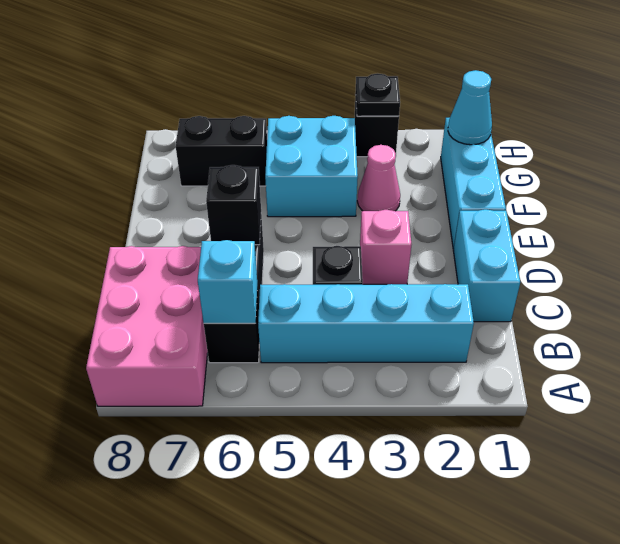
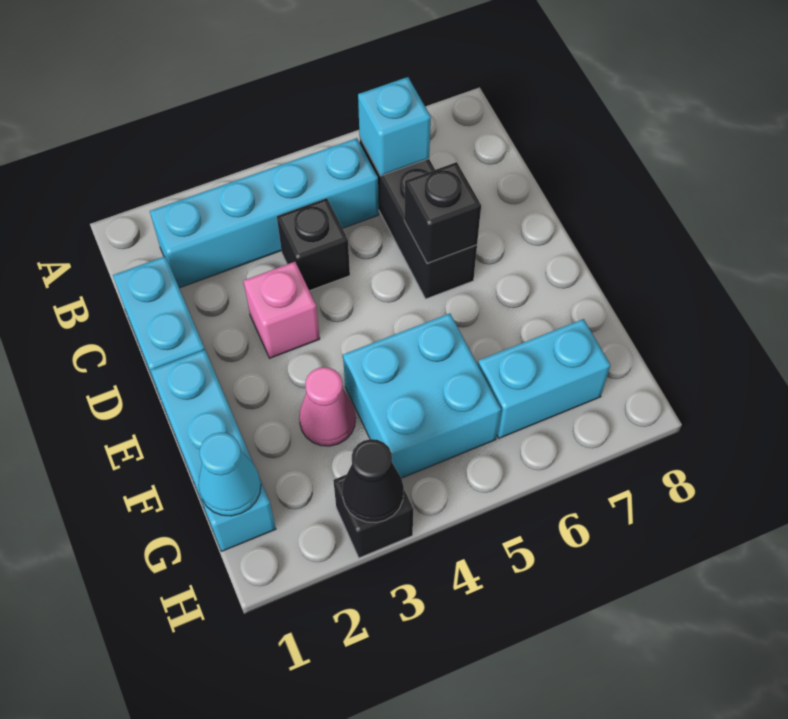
pink brick A7:C8 level 1 -> none
black brick G6:G7 level 1 -> cyan brick G6:G7 level 1
black plate H3 level 2 -> black cone H3 level 2

